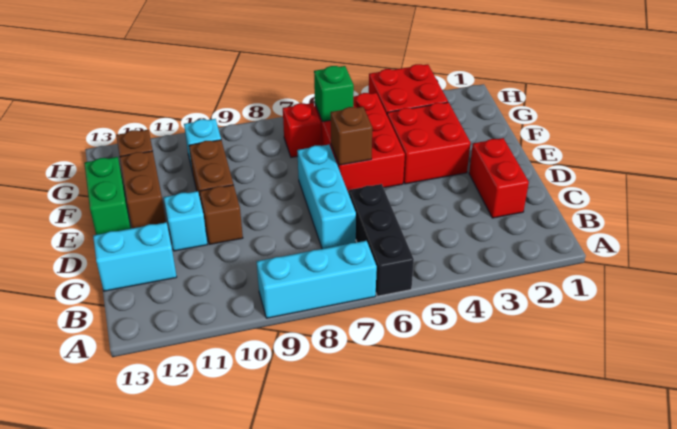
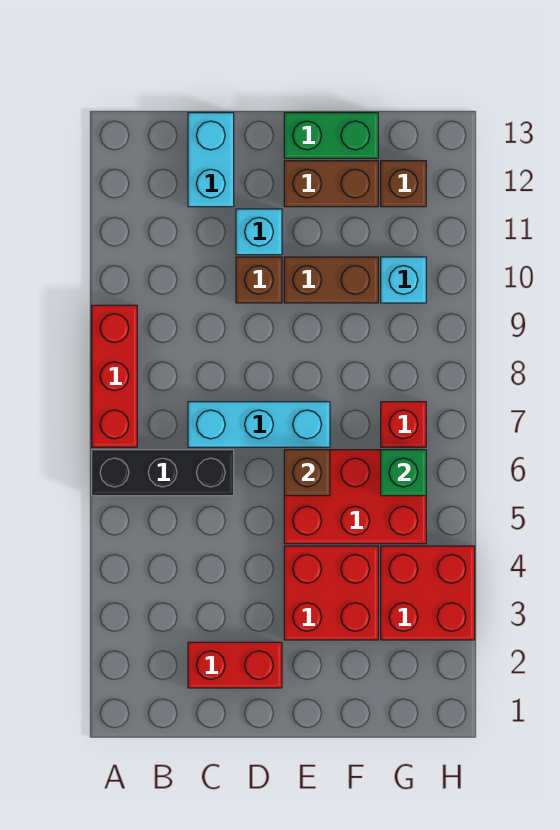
cyan brick A7:A9 level 1 -> red brick A7:A9 level 1

